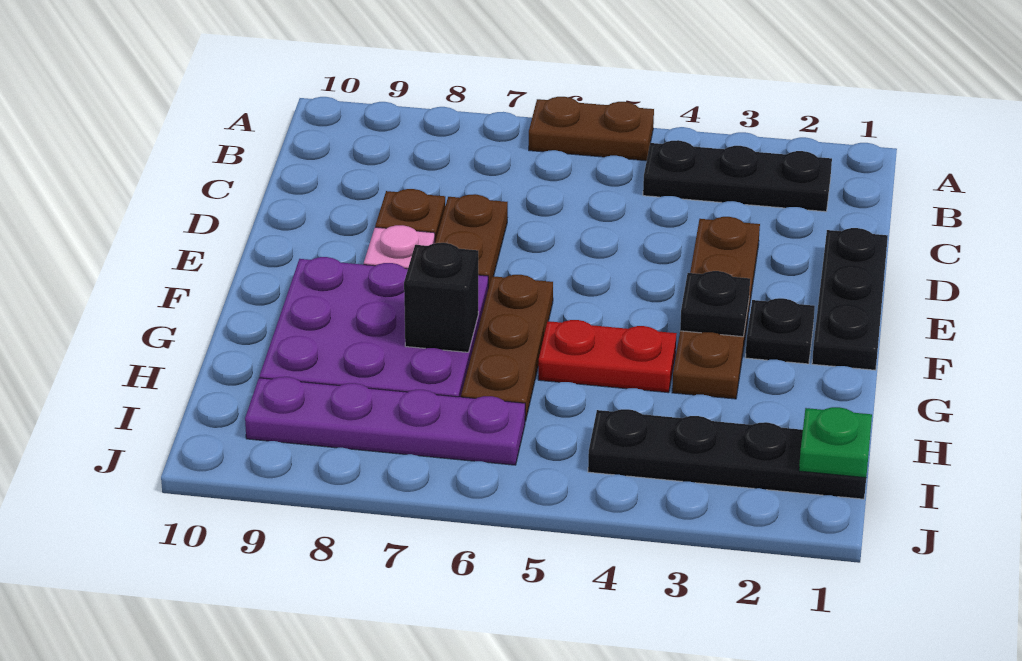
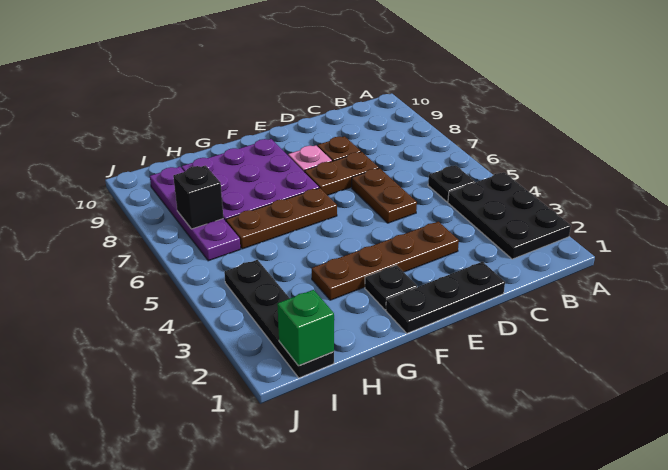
brown plate A5:A6 level 1 -> brown plate D5:D6 level 1
black plate B2:B4 level 1 -> black plate A2:B4 level 1
black plate F3 level 2 -> black plate B5 level 1
red plate G4:G5 level 1 -> none
black brick G7 level 2 -> black brick I7 level 2
green plate I1 level 2 -> green brick I1 level 2

